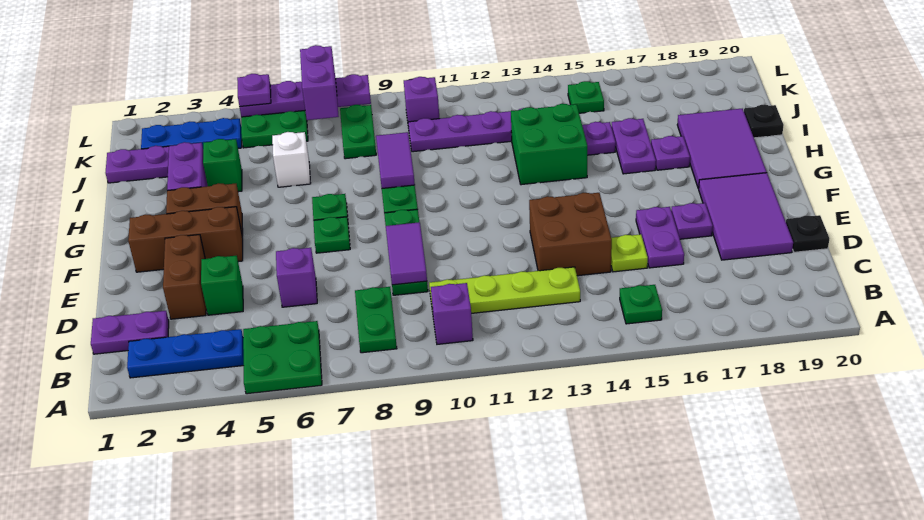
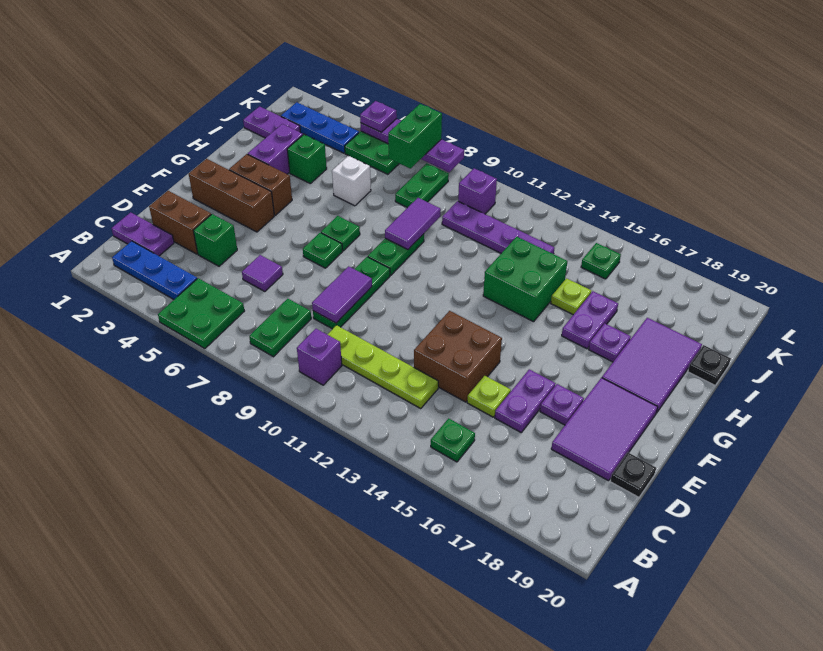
brown brick D3:E3 level 1 -> brown brick D2:D3 level 1
purple brick D6 level 1 -> purple tile D6 level 1
purple plate I15 level 1 -> lime plate I15 level 1
purple brick K7:L7 level 3 -> green brick K7:L7 level 3

